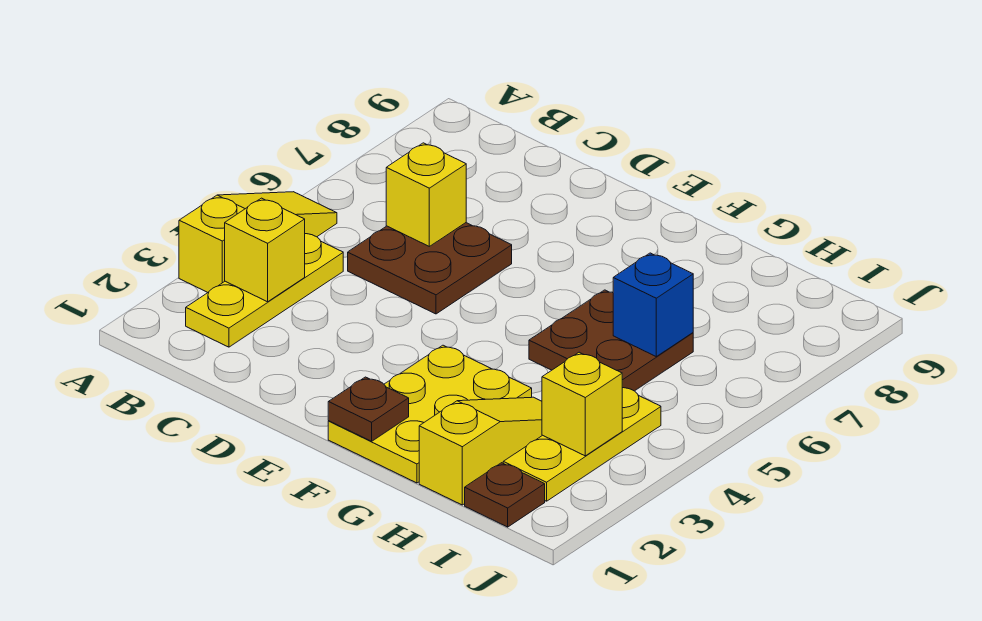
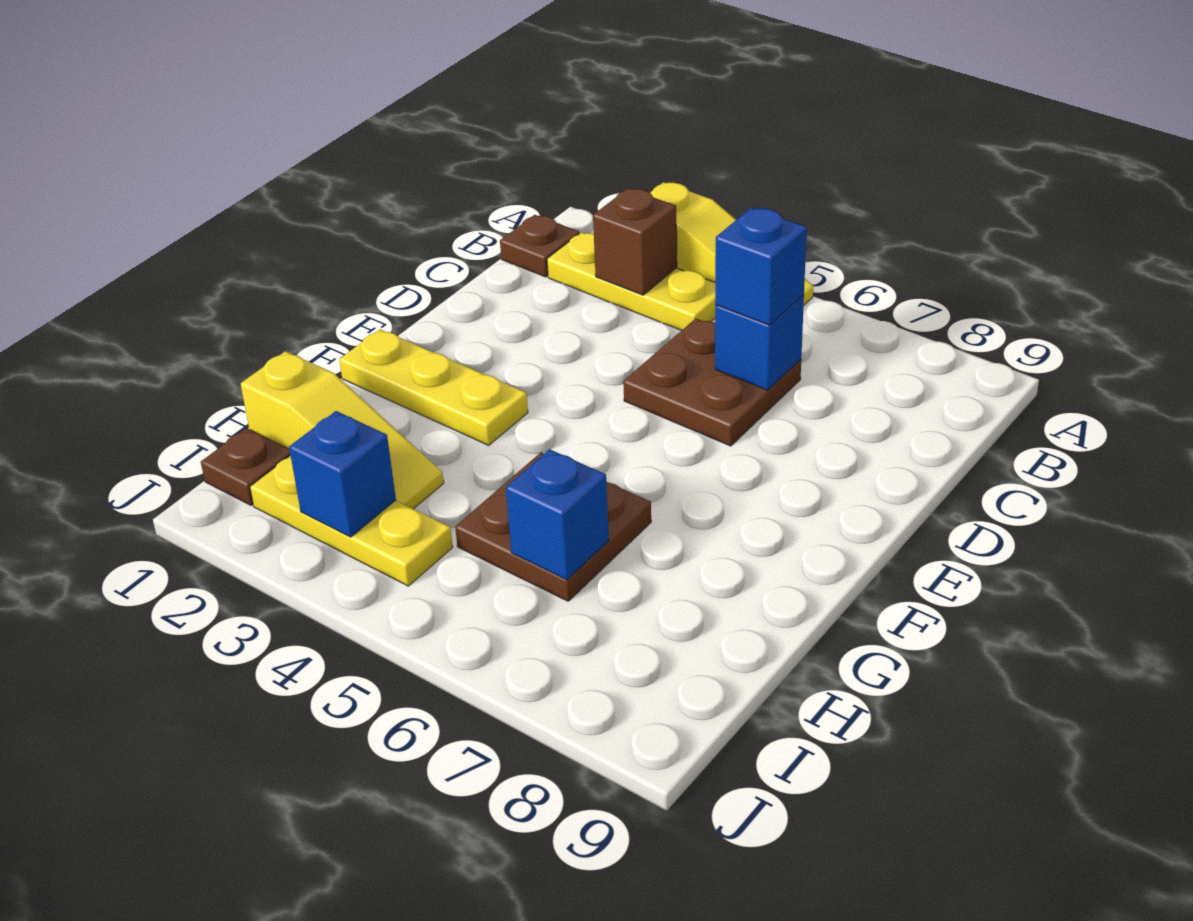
yellow brick B3 level 2 -> brown brick B3 level 2
yellow brick C6 level 2 -> blue brick C6 level 2
none -> blue brick C6 level 3
yellow plate F1:G3 level 1 -> yellow plate F1:F3 level 1
brown plate F1 level 2 -> brown plate B1 level 1
yellow brick I3 level 2 -> blue brick I3 level 2

